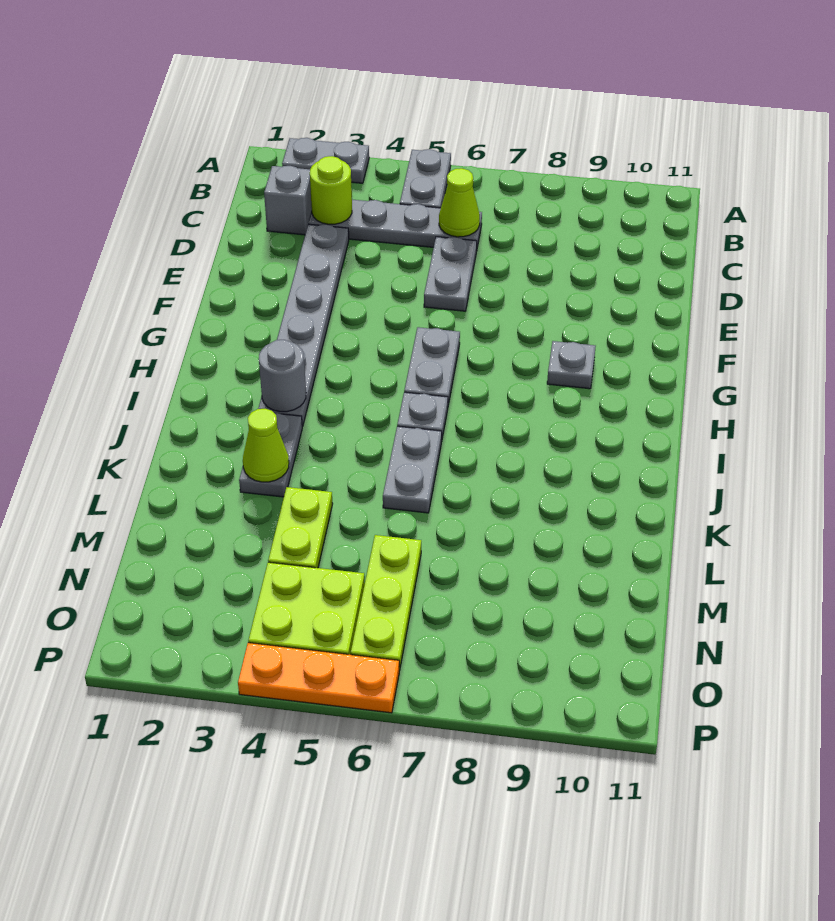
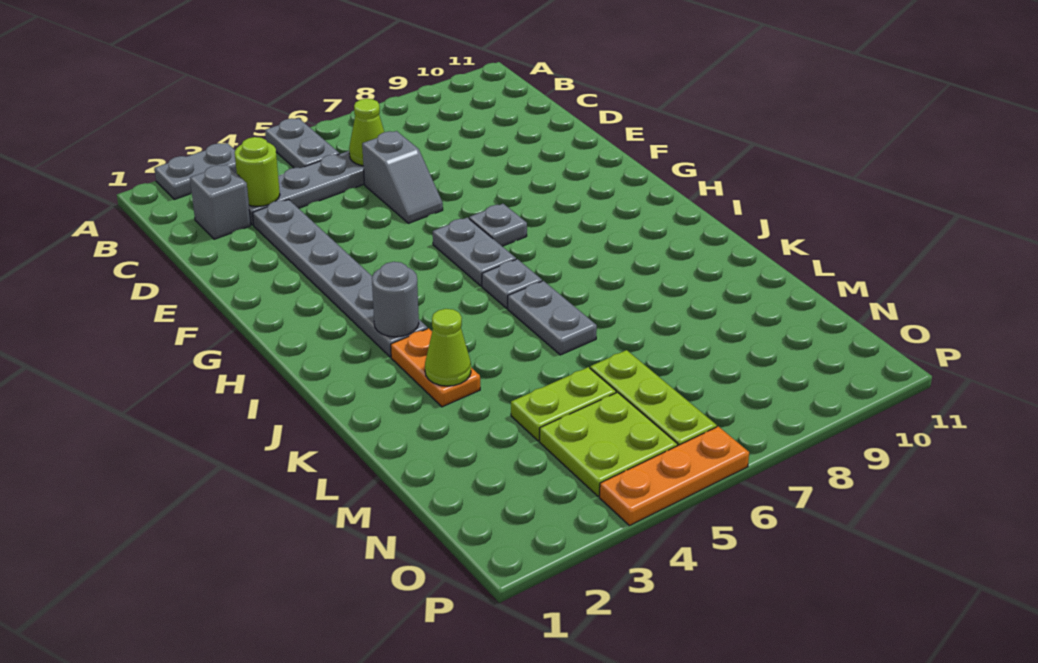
grey plate D6:E6 level 1 -> grey slope D6:E6 level 1 top D
grey plate G9 level 1 -> grey plate G7 level 1
grey plate J3:K3 level 1 -> orange plate J3:K3 level 1
lime plate L4:M4 level 1 -> lime plate M4:M5 level 1

